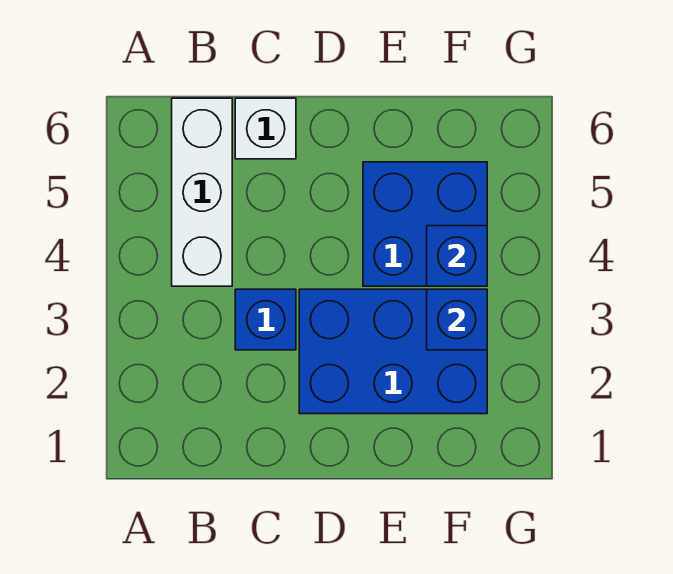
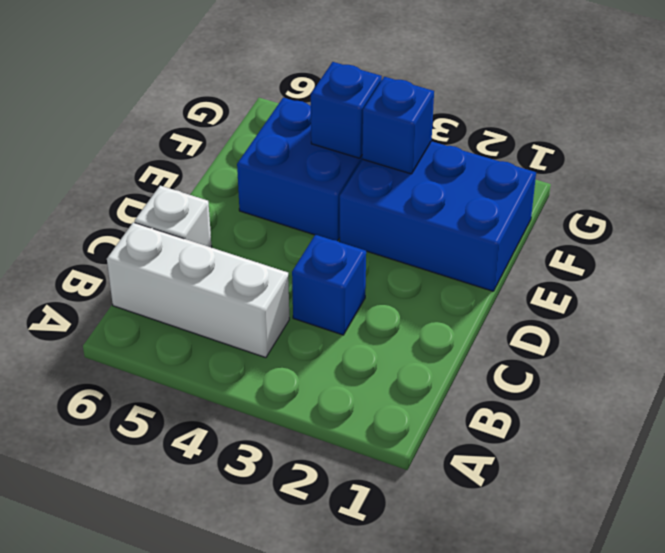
blue brick D2:F3 level 1 -> blue brick E1:F3 level 1

